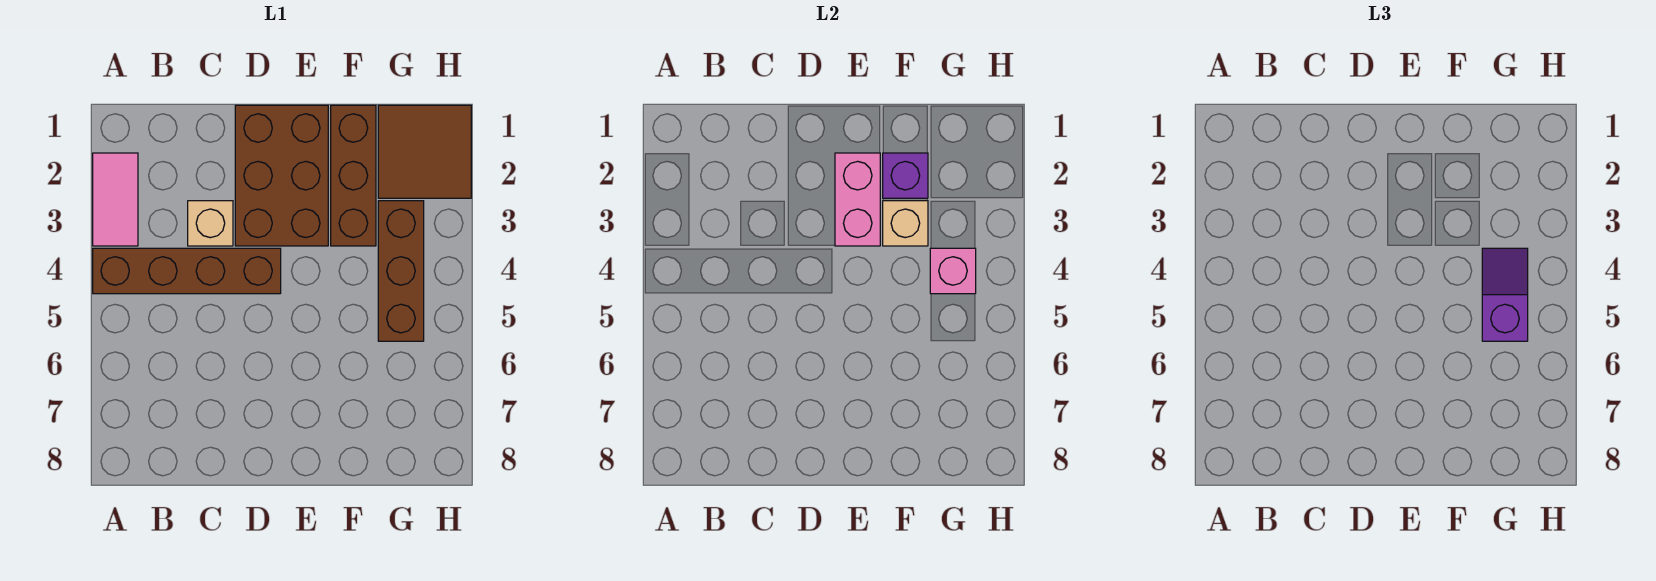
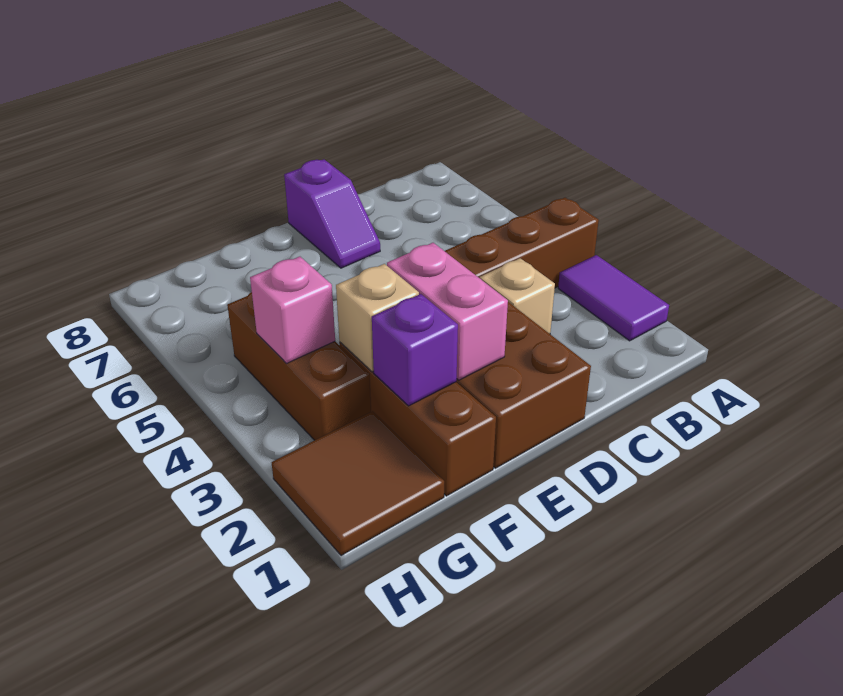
pink tile A2:A3 level 1 -> purple tile A2:A3 level 1
purple slope G4:G5 level 3 top 5 -> purple slope D7:D8 level 1 top 8

